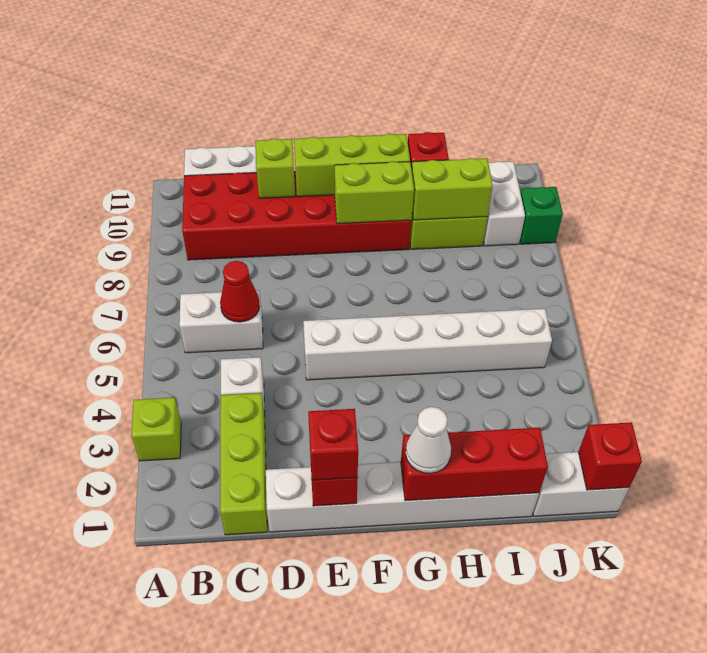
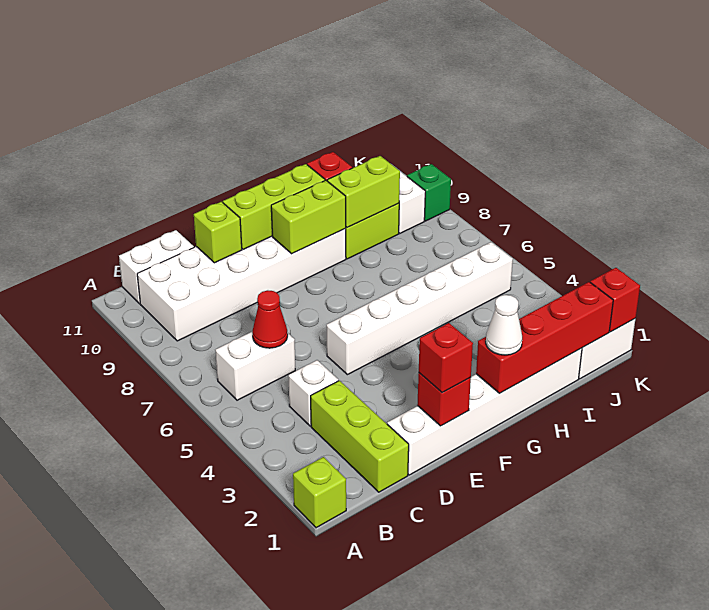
lime brick A3 level 1 -> lime brick A1 level 1
red brick B9:G10 level 1 -> white brick B9:G10 level 1
red brick G1:I1 level 2 -> red brick G1:J1 level 2

